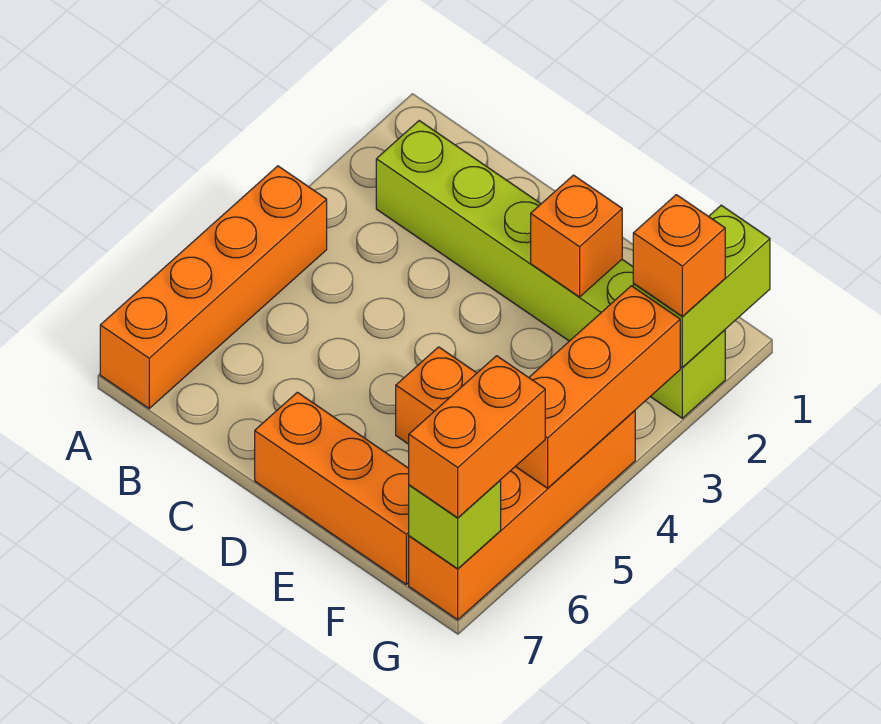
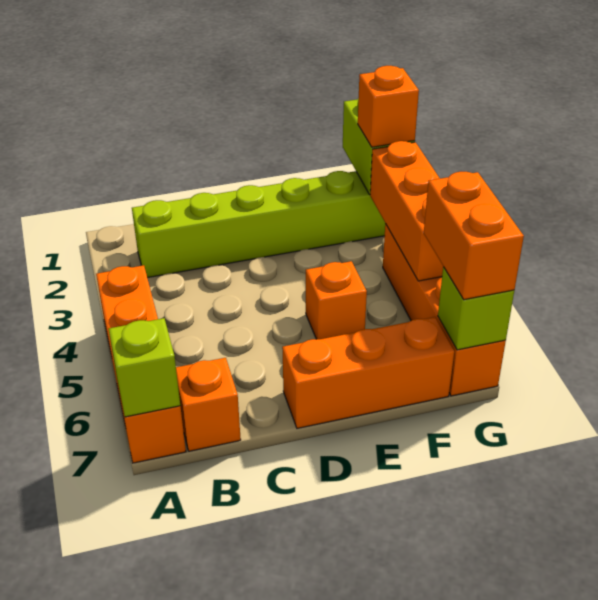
none -> lime brick A7 level 2
orange brick E2 level 2 -> orange brick B7 level 1

